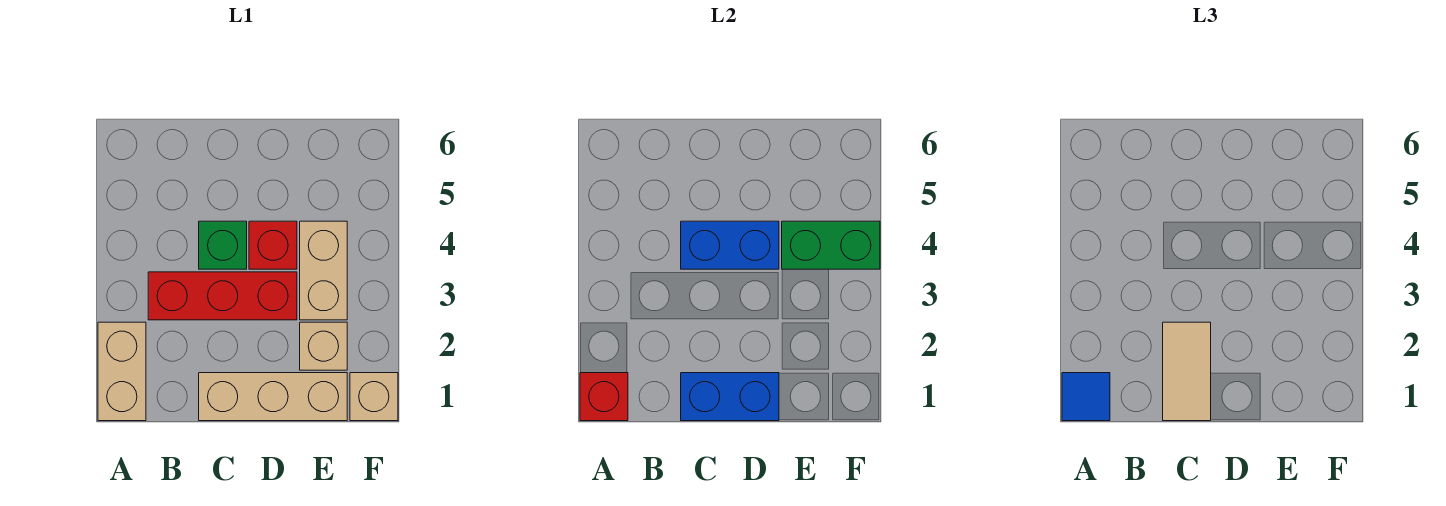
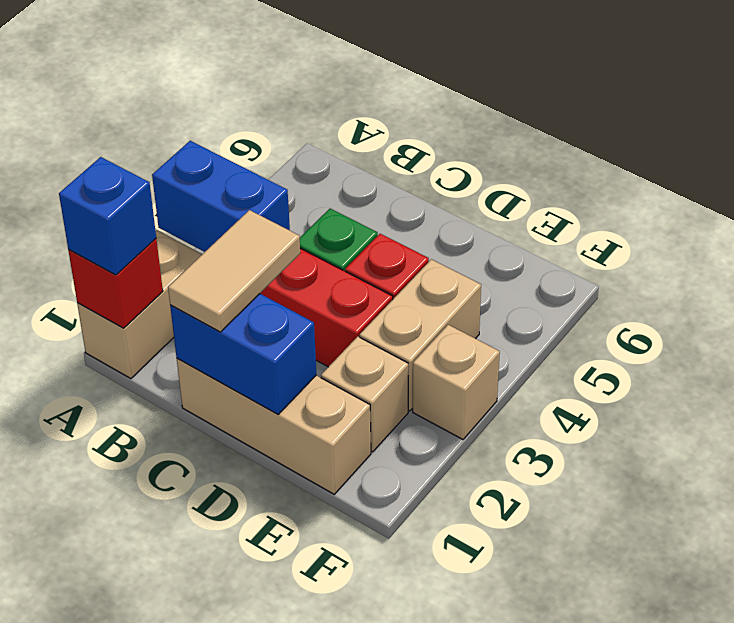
blue tile A1 level 3 -> blue brick A1 level 3
blue brick C4:D4 level 2 -> blue brick A3:B3 level 2
green brick E4:F4 level 2 -> none
tan brick F1 level 1 -> tan brick F3 level 1

